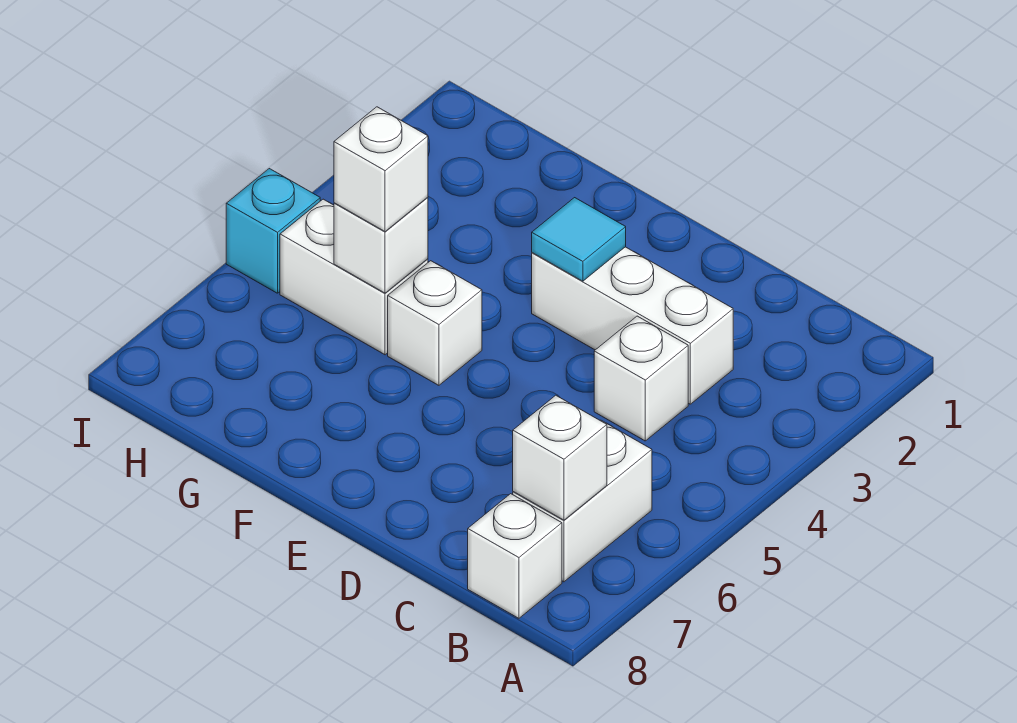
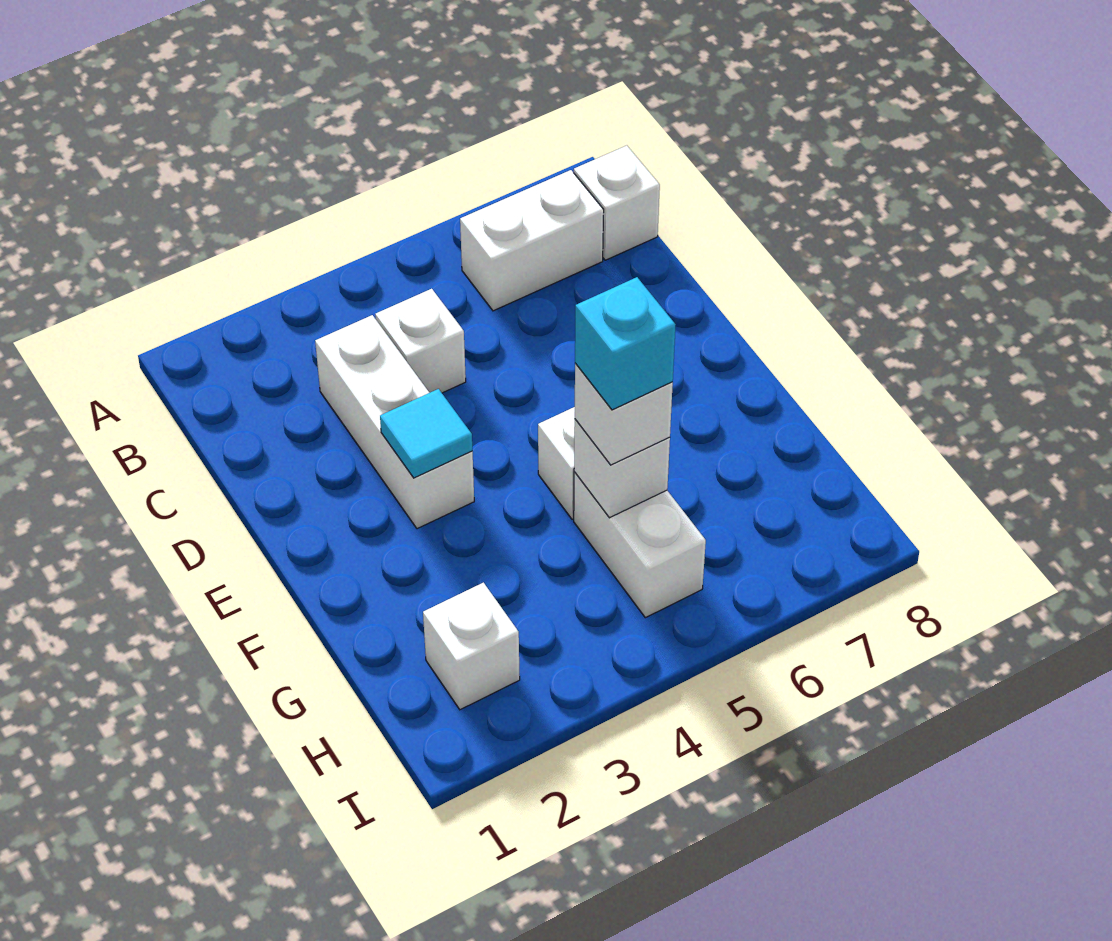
white brick B7 level 2 -> white brick H2 level 1
cyan brick I5 level 1 -> cyan brick G5 level 4

